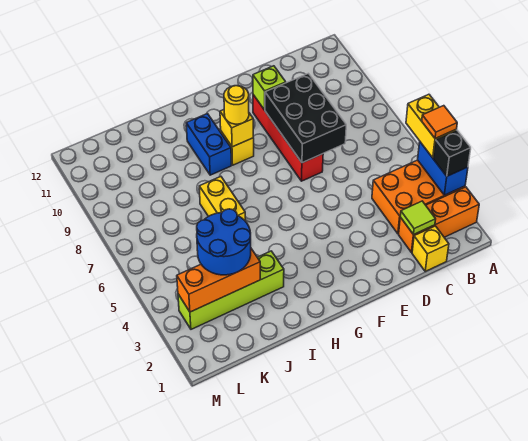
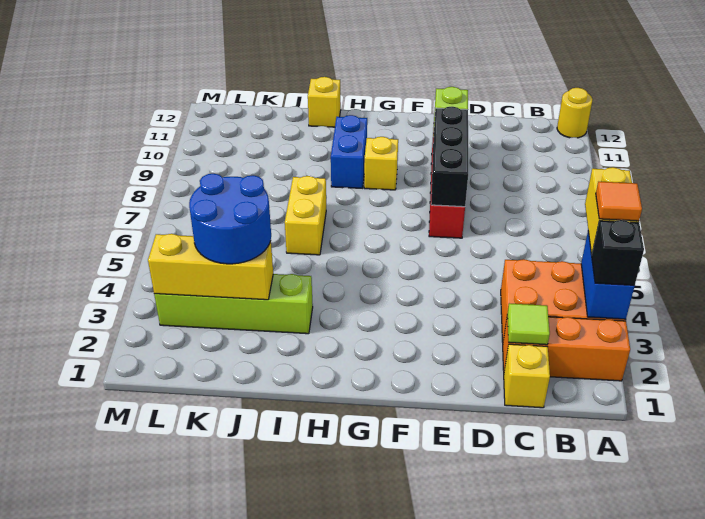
black brick D7:E9 level 2 -> black brick E7:E9 level 2
yellow brick G9 level 2 -> yellow brick I12 level 1
yellow round brick G9 level 3 -> yellow round brick A12 level 1
orange brick J3:L3 level 2 -> yellow brick J3:L3 level 2

